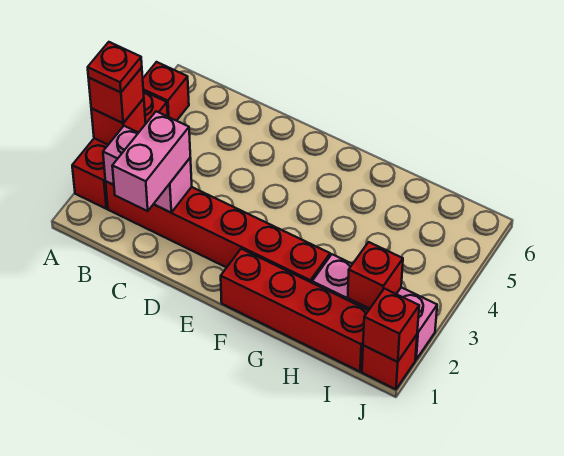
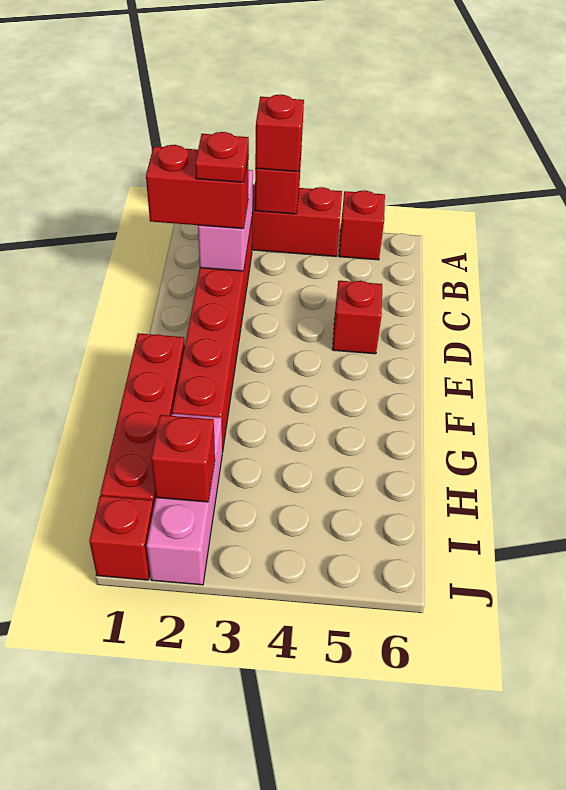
red plate A3 level 4 -> red plate C2 level 4
pink brick C1:C2 level 3 -> red brick C1:C2 level 3
red brick J1 level 2 -> red brick D5 level 1

